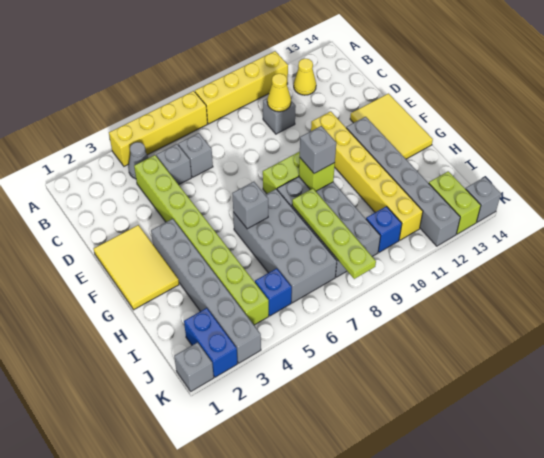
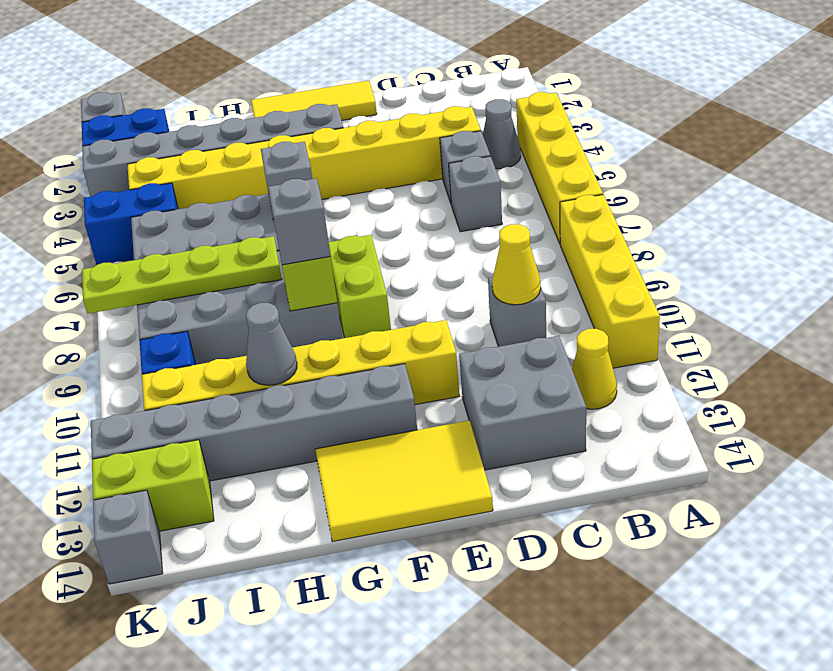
lime brick C4:J4 level 1 -> yellow brick C4:J4 level 1
none -> grey brick C12:D13 level 1
yellow tile E1:G2 level 1 -> yellow tile E1:G1 level 1
none -> grey cone H11 level 2
blue brick J5 level 1 -> blue brick J5:K5 level 1

